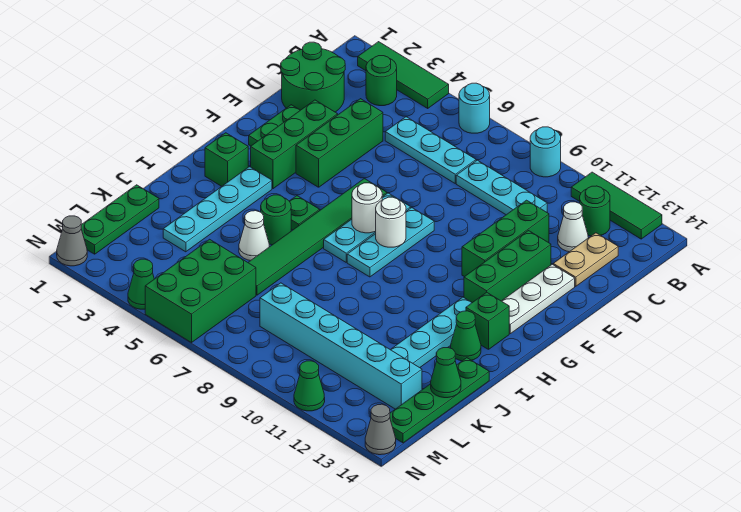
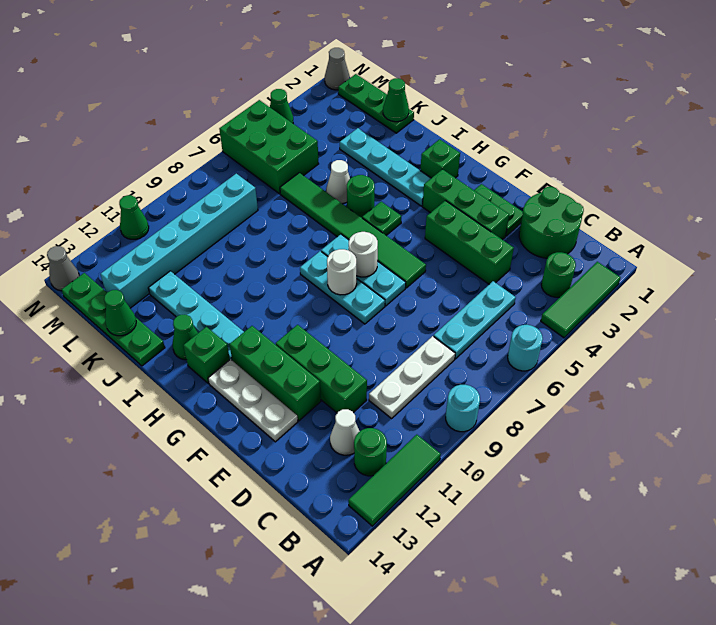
cyan plate C8:C10 level 1 -> white plate C8:C10 level 1
tan plate C13:D13 level 1 -> none
none -> green cone K1 level 2

